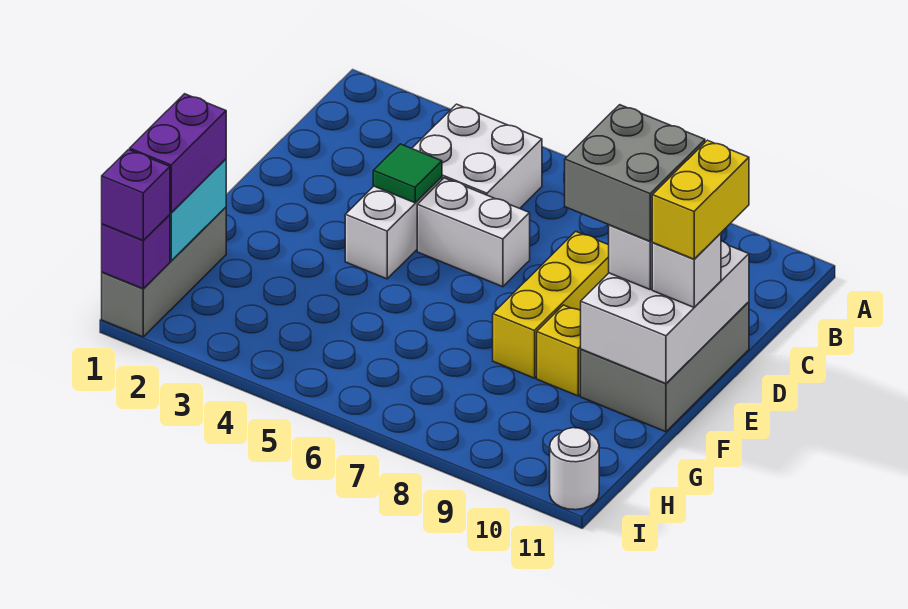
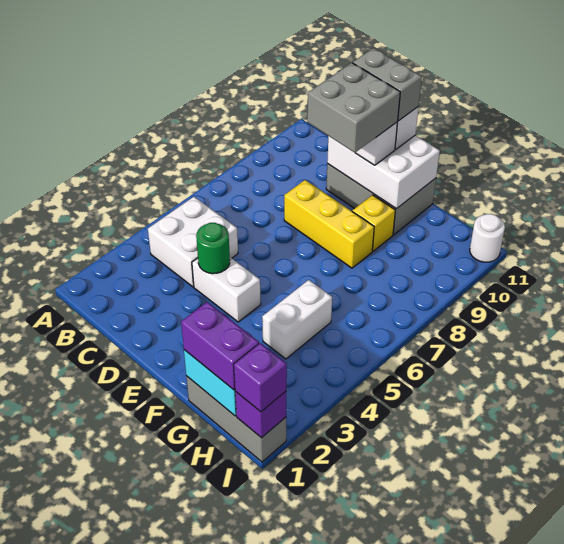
green tile D4 level 2 -> green round brick D4 level 2
white brick D5:D6 level 1 -> white brick G4:G5 level 1
yellow brick D11:E11 level 4 -> grey brick D11:E11 level 4

